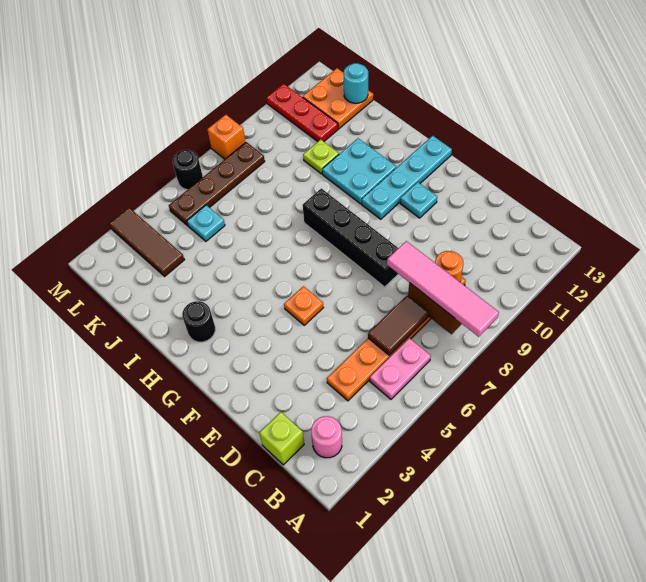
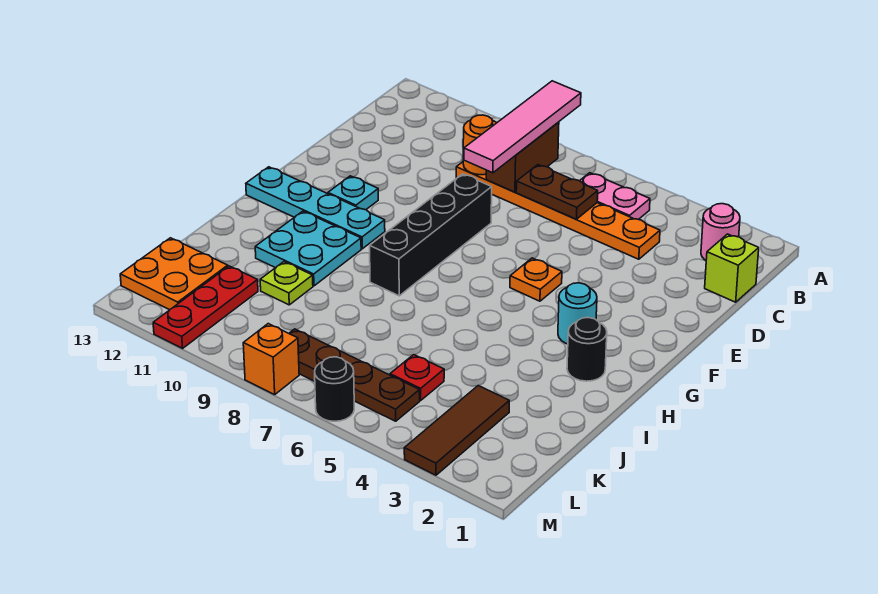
brown tile C6:C7 level 2 -> brown plate C6:C7 level 2
cyan plate K5 level 1 -> red plate K5 level 1
cyan round brick K13 level 2 -> cyan round brick G3 level 1

